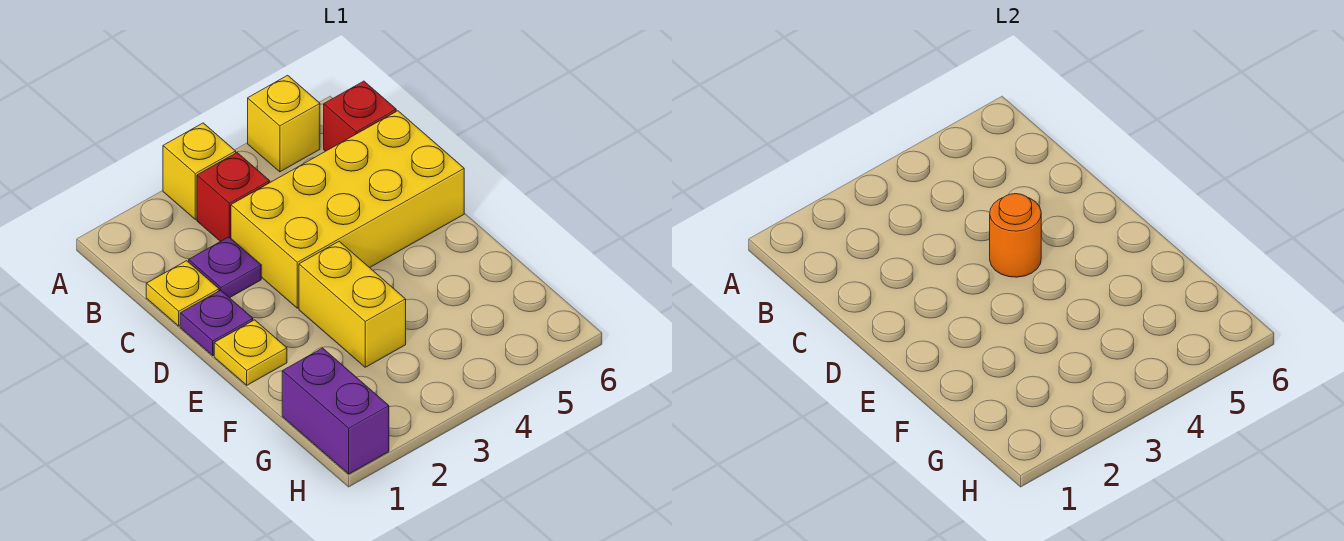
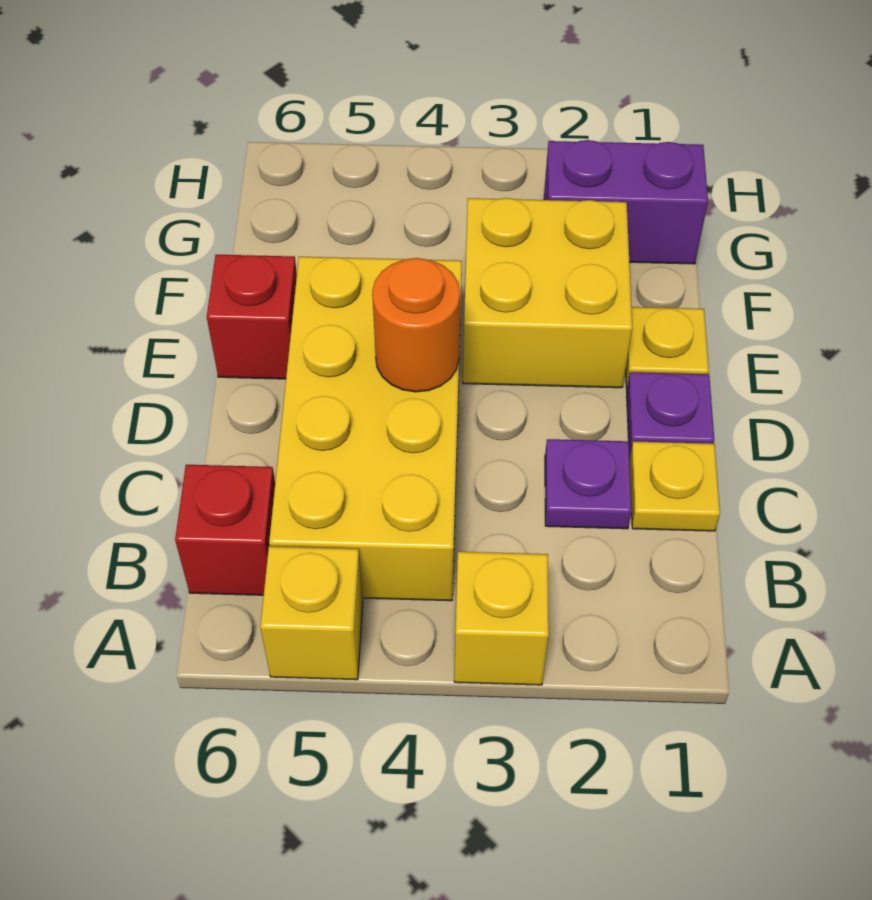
red brick B3 level 1 -> red brick E6 level 1
yellow brick C3:D6 level 1 -> yellow brick B4:E5 level 1
yellow brick E3:F3 level 1 -> yellow brick E2:F3 level 1
purple brick G1:H1 level 1 -> purple brick G1:G2 level 1

